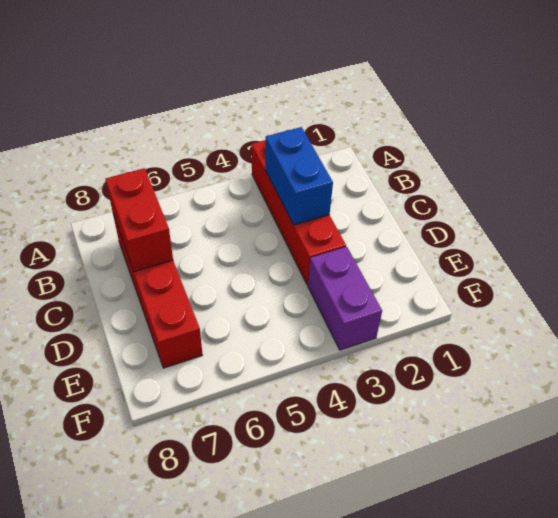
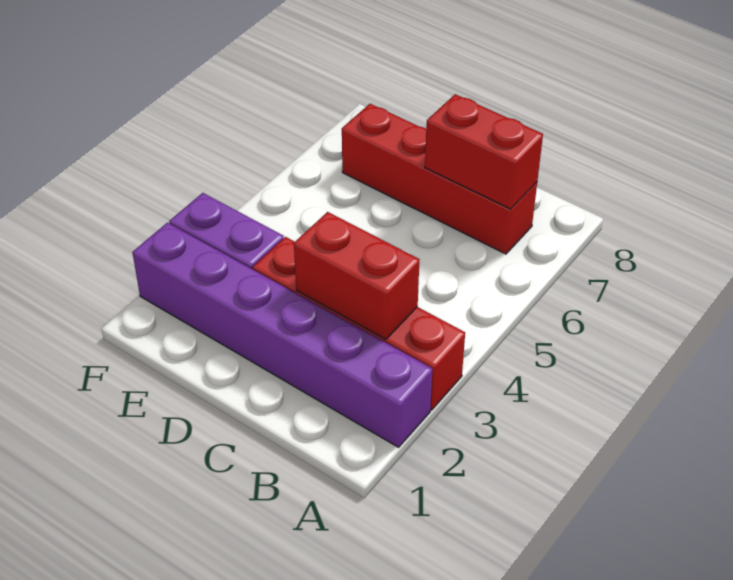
none -> purple brick A2:F2 level 1
blue brick B3:C3 level 2 -> red brick B3:C3 level 2

